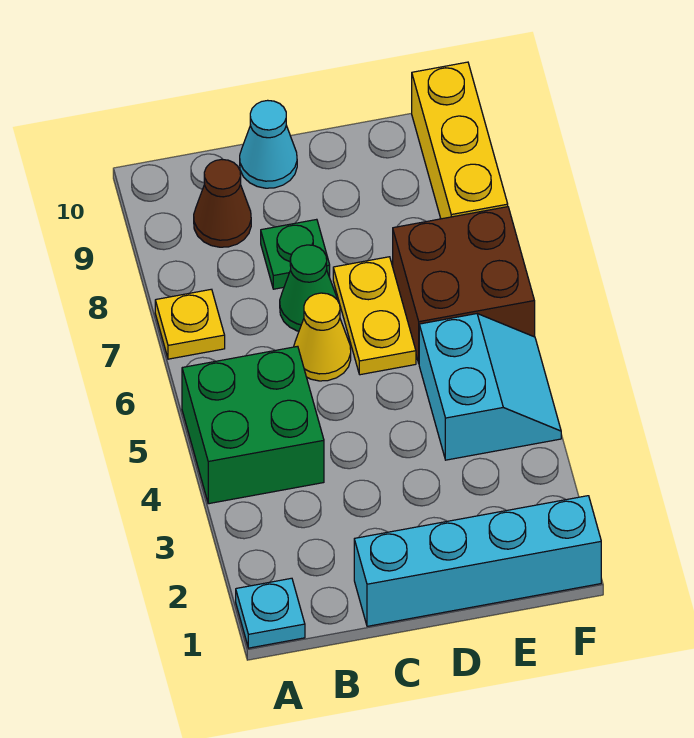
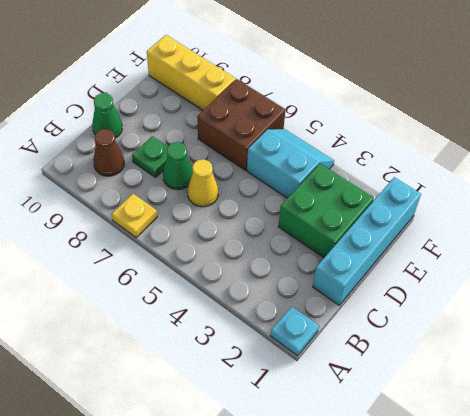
green brick A4:B5 level 1 -> green brick D2:E3 level 1
cyan cone C10 level 1 -> green cone C10 level 1
yellow plate D6:D7 level 1 -> none

